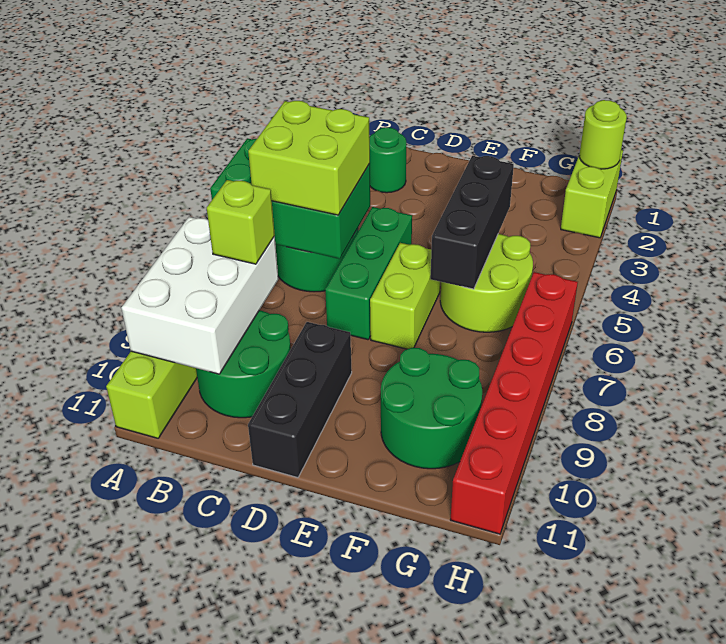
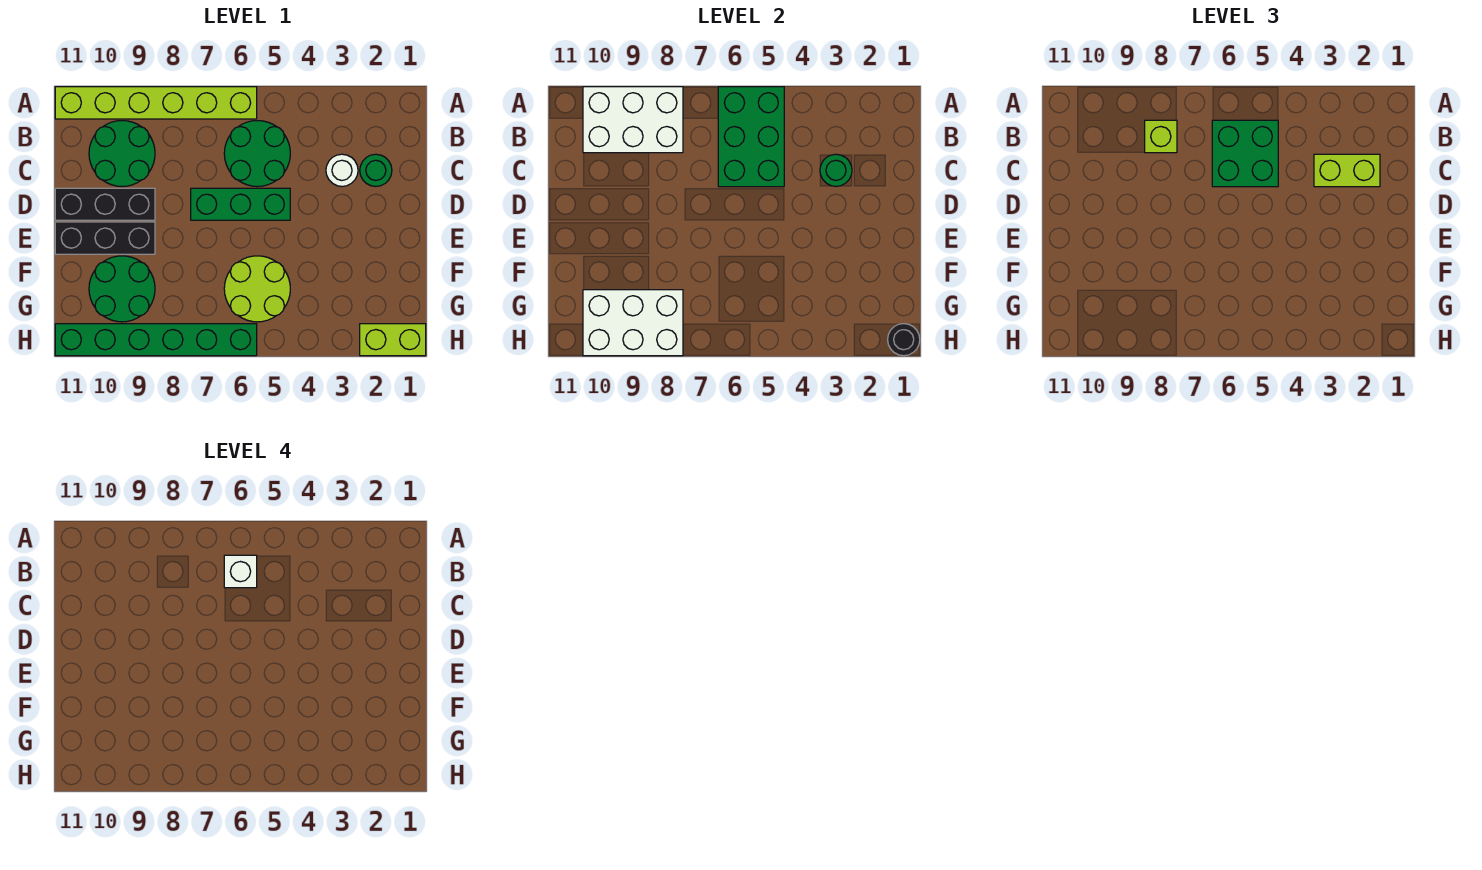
lime brick B5:C6 level 3 -> green brick B5:C6 level 3
none -> white brick B6 level 4
none -> white round brick C3 level 1
none -> green round brick C3 level 2
lime brick E6:E7 level 1 -> lime brick C2:C3 level 3
black brick F4:F6 level 2 -> black brick E9:E11 level 1
none -> white brick G8:H10 level 2
lime round brick H1 level 2 -> black round brick H1 level 2
red brick H6:H11 level 1 -> green brick H6:H11 level 1

